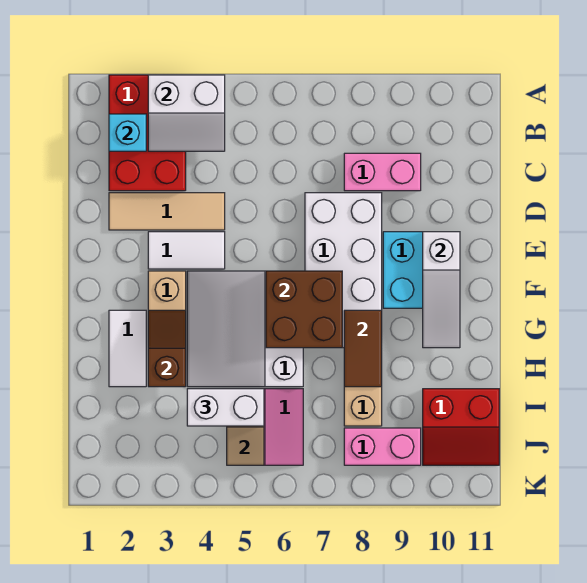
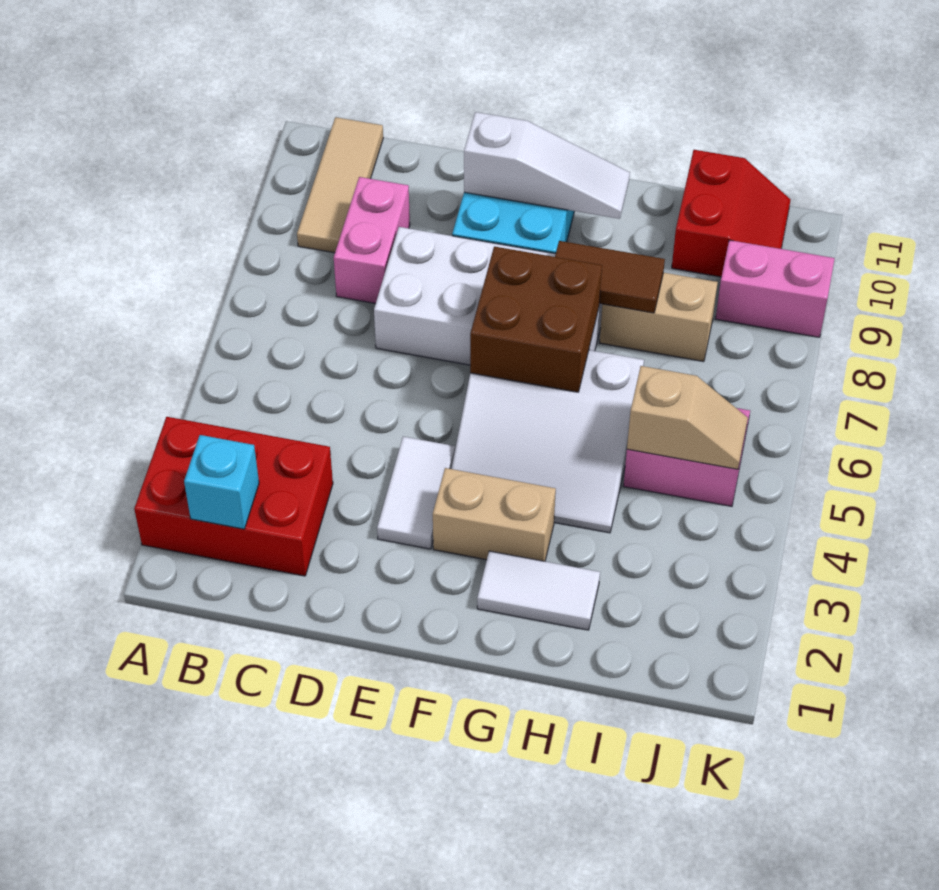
white slope A3:B4 level 2 top A -> none
tan tile D2:D4 level 1 -> tan tile B9:B11 level 1
brown slope G3:H3 level 2 top H -> none
white brick I4:I5 level 3 -> none
pink brick J8:J9 level 1 -> pink brick J9:K9 level 1

